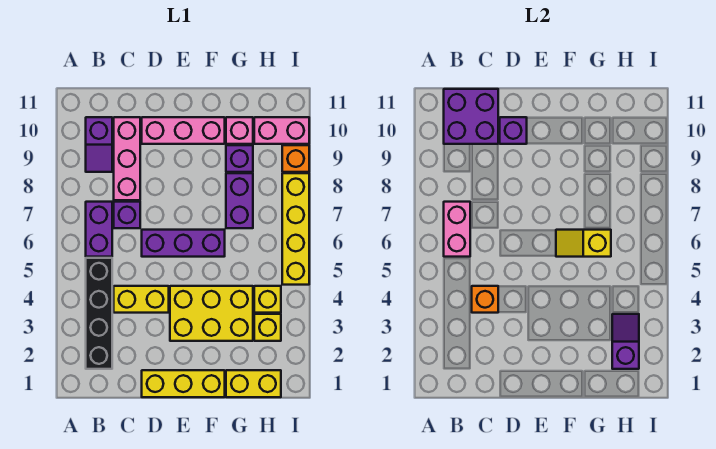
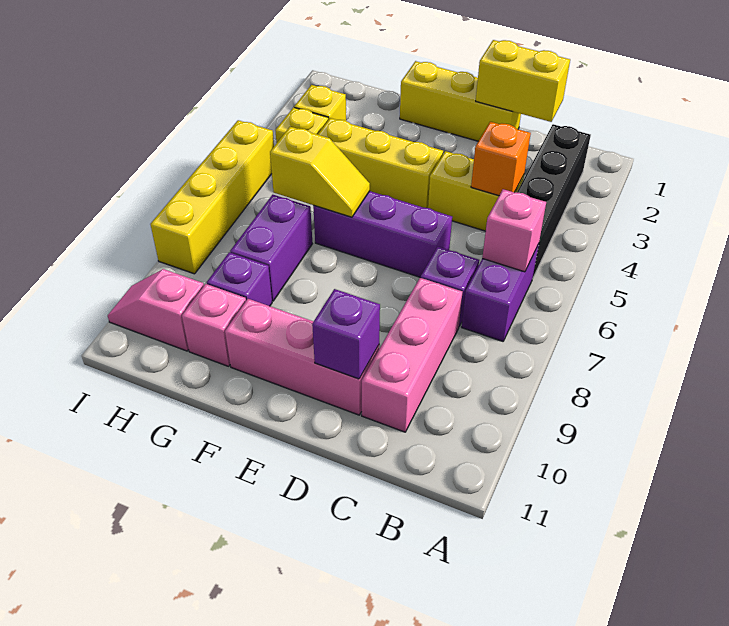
pink brick B6:B7 level 2 -> pink brick B6 level 2
purple slope B9:B10 level 1 top 10 -> none
purple brick B10:C11 level 2 -> none
yellow brick E3:G4 level 1 -> yellow brick E4:G4 level 1
yellow brick G1:H1 level 1 -> yellow brick C1:D1 level 2
purple slope H2:H3 level 2 top 2 -> none
pink brick H10:I10 level 1 -> pink slope H10:I10 level 1 top H
orange brick I9 level 1 -> none

